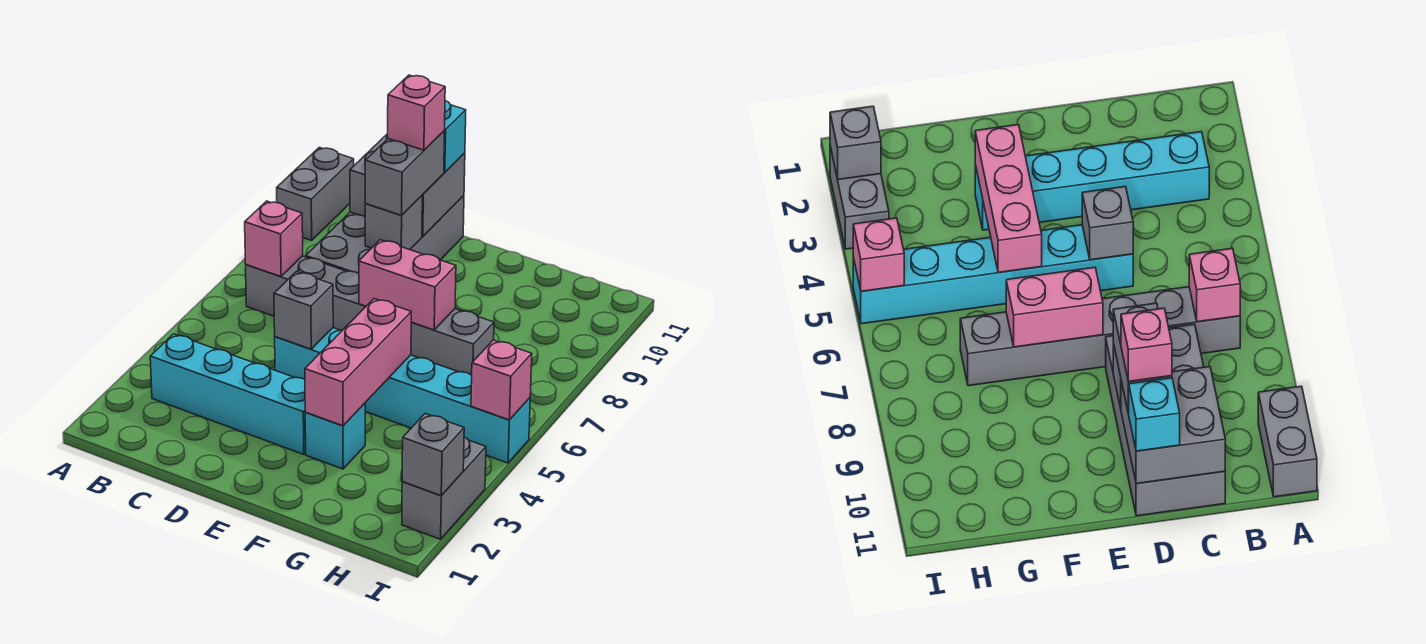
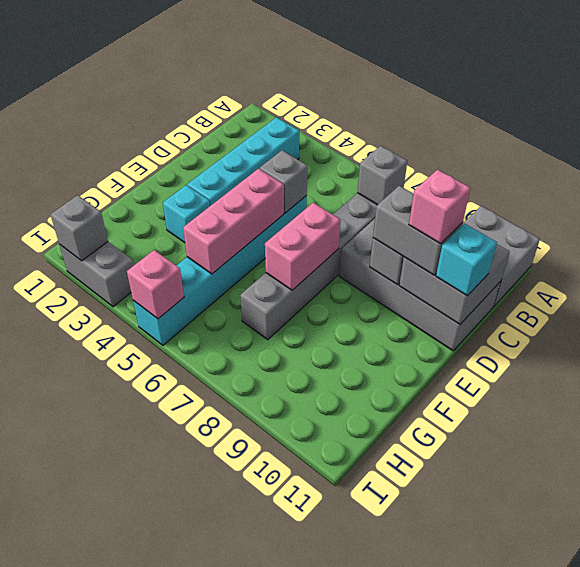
grey brick A10:A11 level 1 -> grey brick A10:B11 level 1
pink brick B7 level 2 -> grey brick B7 level 2
pink brick F3:F5 level 2 -> pink brick E5:G5 level 2

